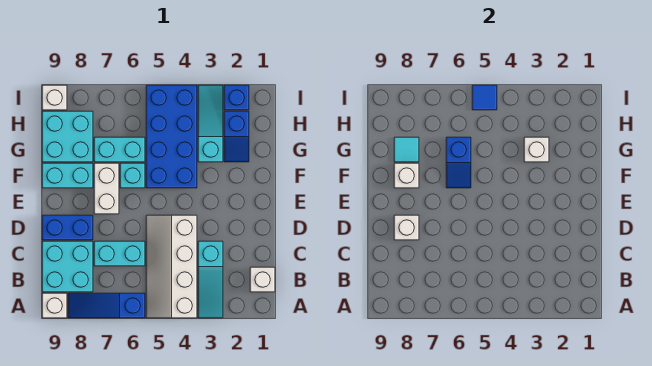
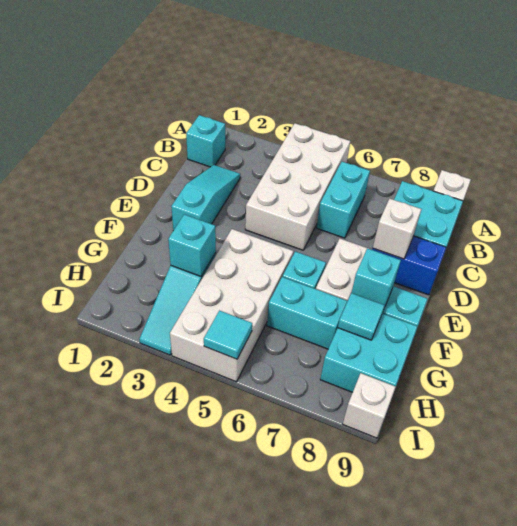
cyan slope A3:C3 level 1 top C -> cyan slope C2:E2 level 1 top E
white slope A4:D5 level 1 top 4 -> white brick A4:D5 level 1
blue slope A6:A8 level 1 top 6 -> none
white brick B1 level 1 -> cyan brick B1 level 1
cyan brick C6:C7 level 1 -> cyan brick B6:C6 level 1
blue brick F4:I5 level 1 -> white brick F4:I5 level 1
blue slope F6:G6 level 2 top G -> none
white brick F8 level 2 -> cyan brick F8 level 2
blue slope G2:H2 level 1 top H -> none
white brick G3 level 2 -> cyan brick G3 level 2
blue brick I2 level 1 -> none
blue tile I5 level 2 -> cyan tile I5 level 2

